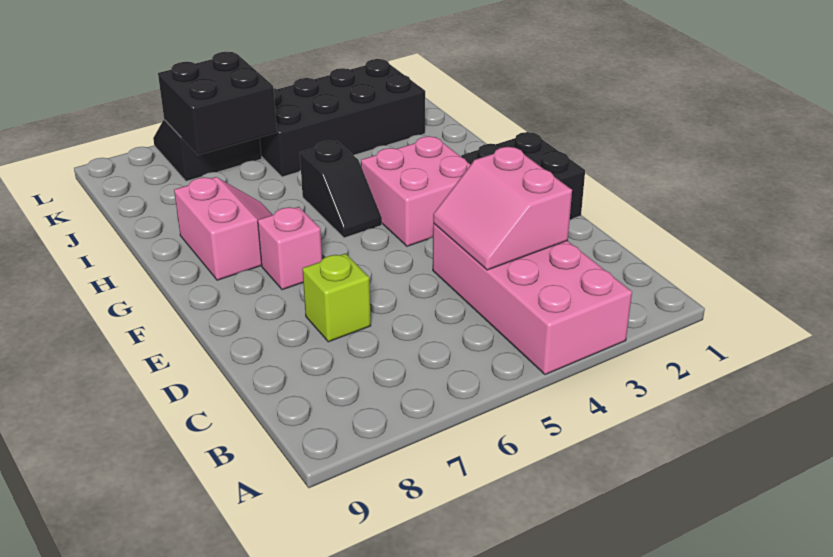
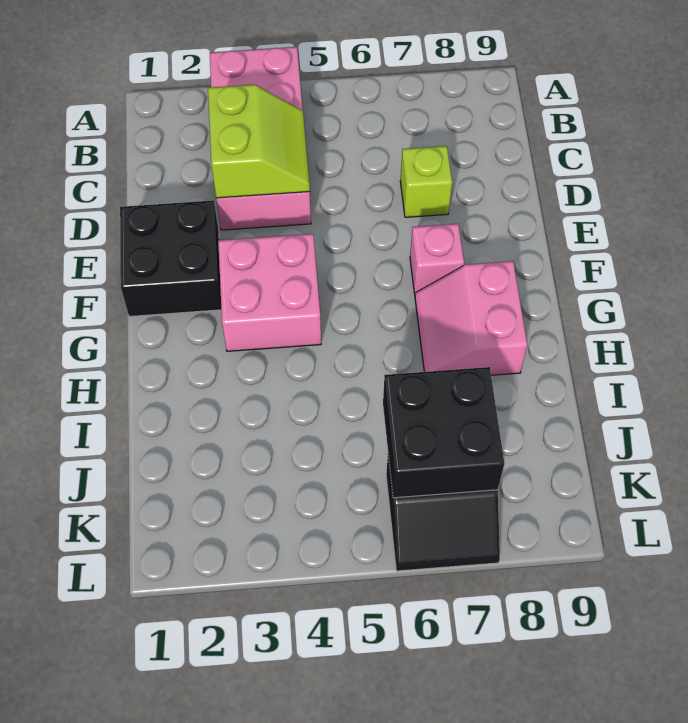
pink slope C3:D4 level 2 top 3 -> lime slope C3:D4 level 2 top 3
black slope G5:H5 level 1 top H -> none
black brick J2:K5 level 1 -> none

